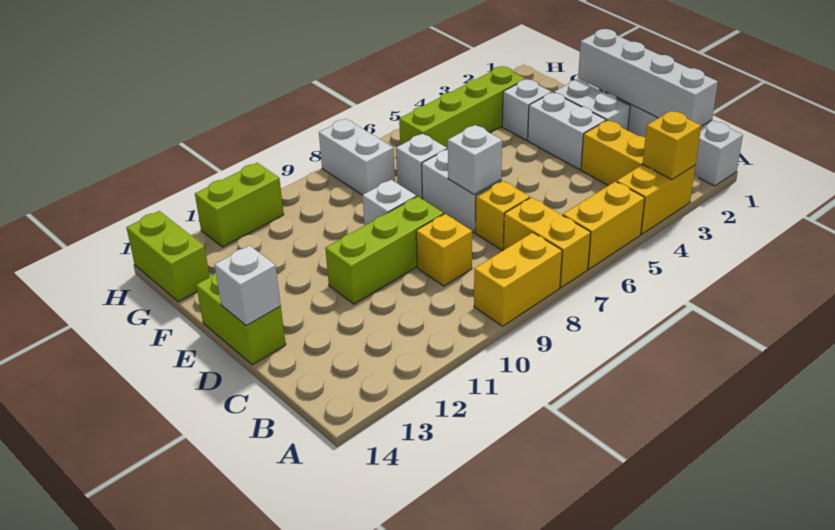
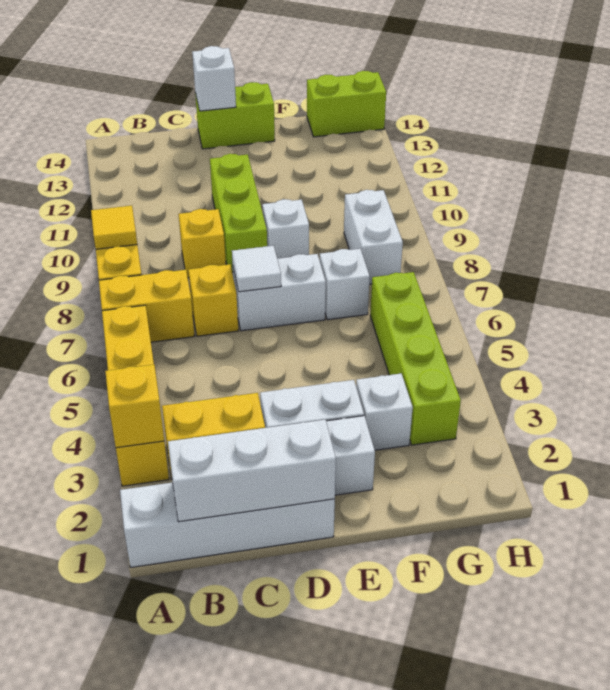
none -> yellow tile A9 level 2
white brick B1:E1 level 2 -> white brick B1:D1 level 2
white brick D7 level 2 -> white tile D7 level 2
white brick G8:H8 level 1 -> white brick G8:G9 level 1
lime brick H11:H12 level 1 -> none

